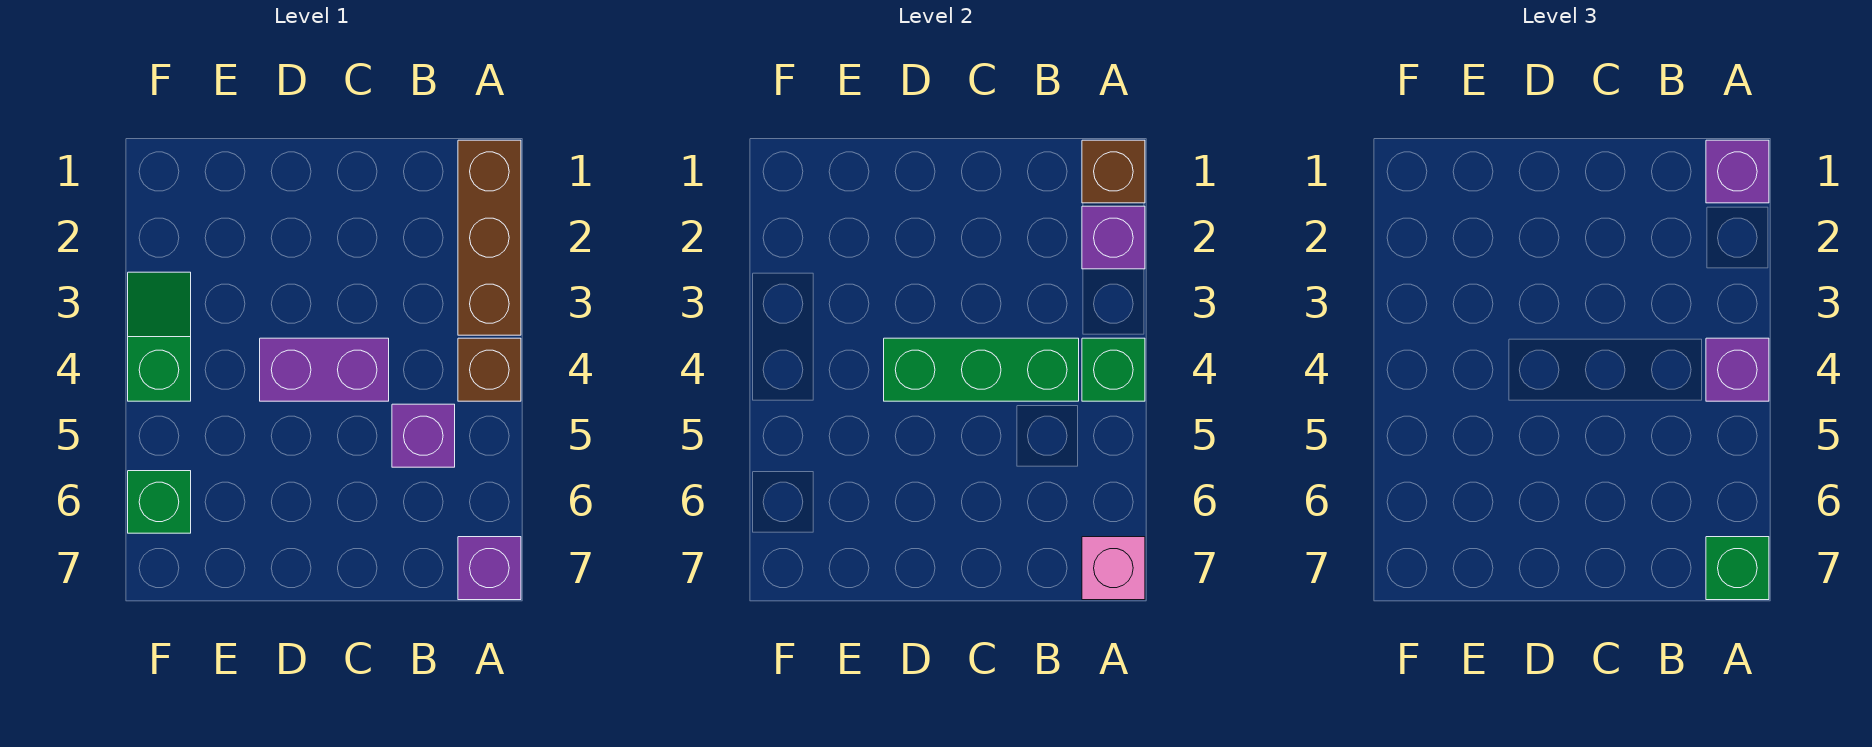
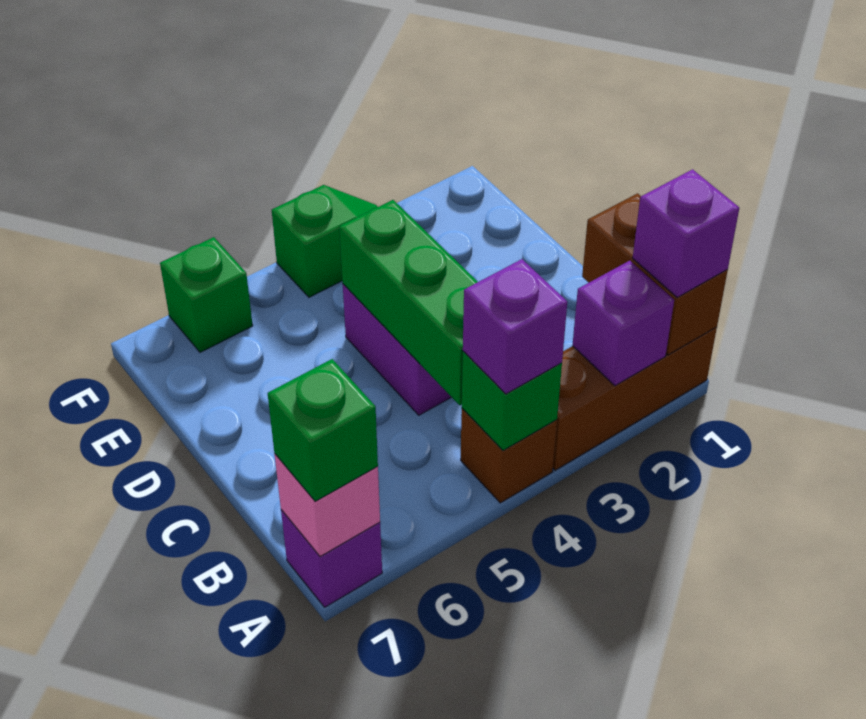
brown brick A1 level 2 -> brown brick A1:B1 level 2
purple brick B5 level 1 -> none

